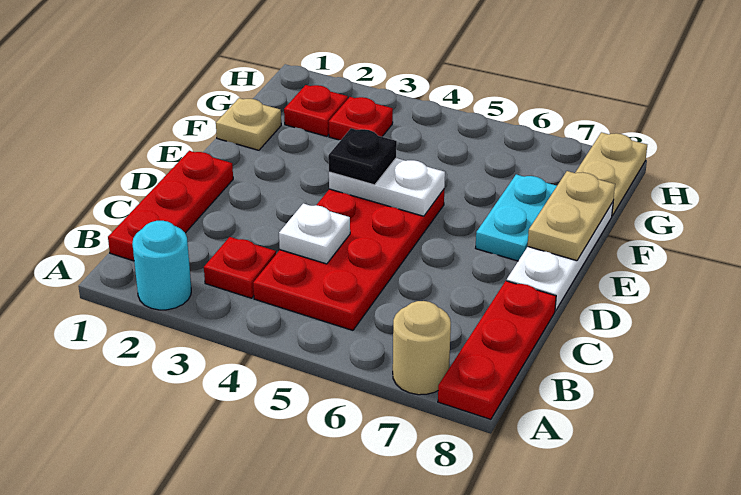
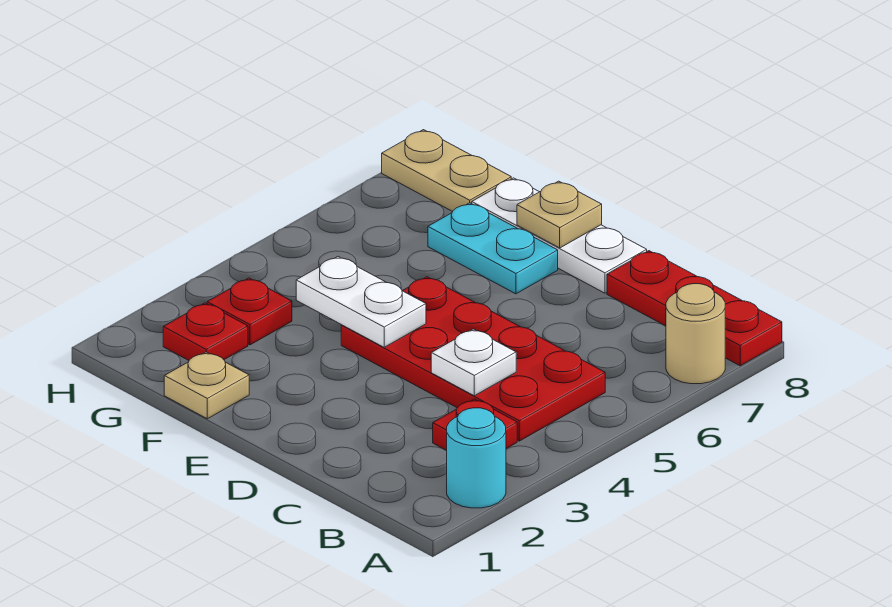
red plate B1:D1 level 1 -> none
white plate E4:E5 level 2 -> white plate E4:F4 level 2
black plate E4 level 3 -> none
tan plate E8:F8 level 2 -> tan plate E8 level 2

